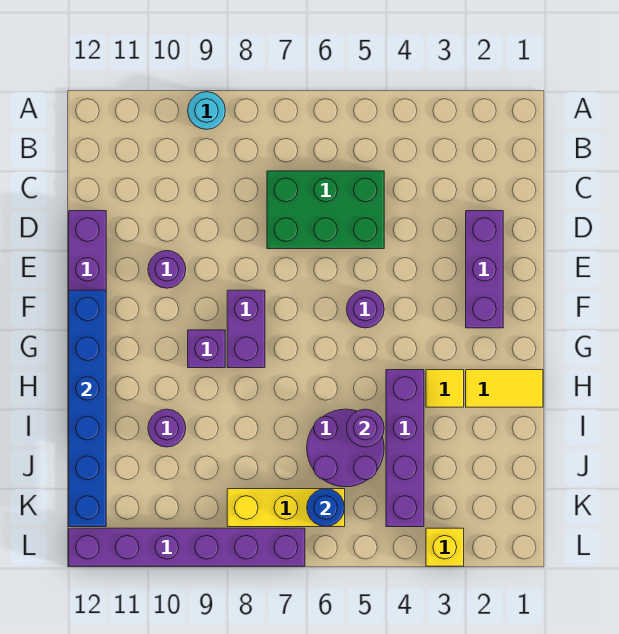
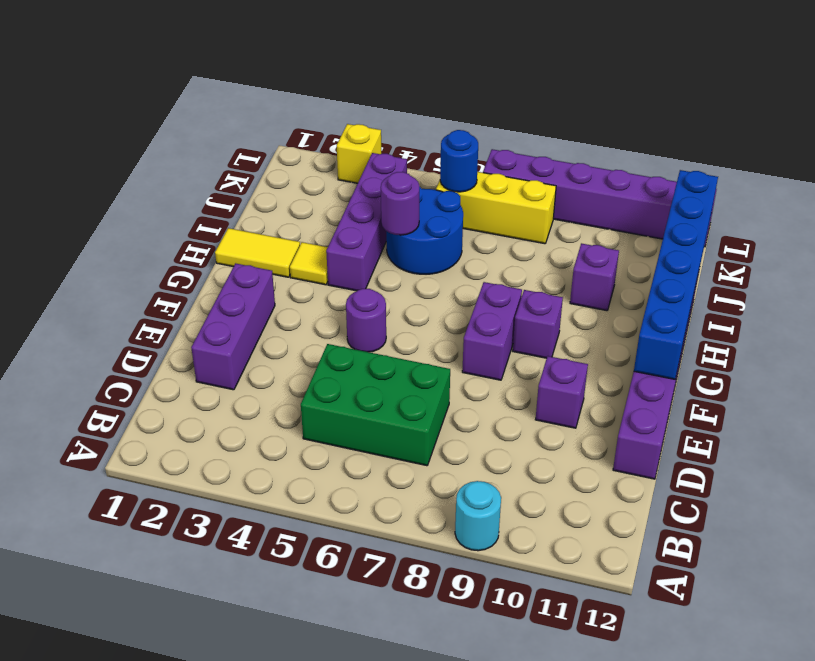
purple round brick E10 level 1 -> purple brick E10 level 1
purple round brick I5:J6 level 1 -> blue round brick I5:J6 level 1
purple round brick I10 level 1 -> purple brick I10 level 1

